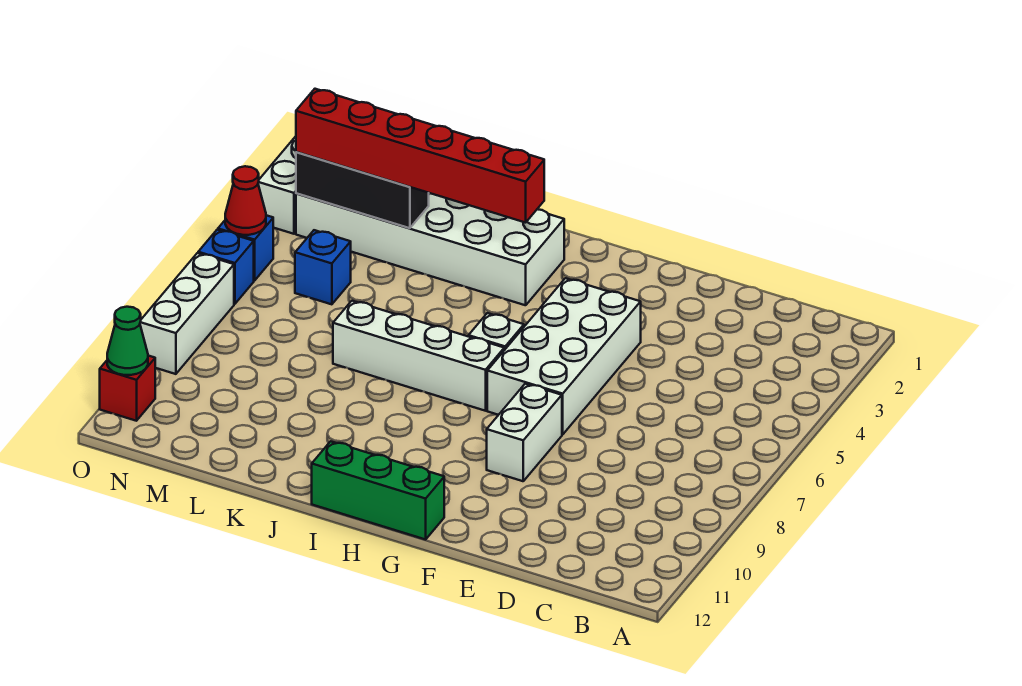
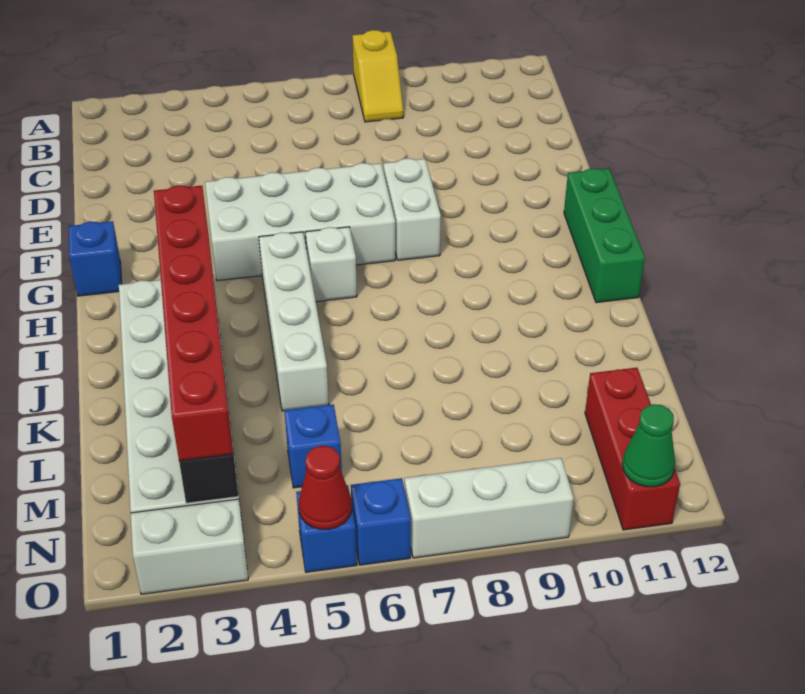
none -> yellow slope A8:B8 level 1 top A
white brick F8:F9 level 1 -> white brick F8:G8 level 1
none -> blue brick G1 level 1
white brick H7:K7 level 1 -> white brick H5:K5 level 1
red brick O11 level 1 -> red brick M11:O11 level 1

